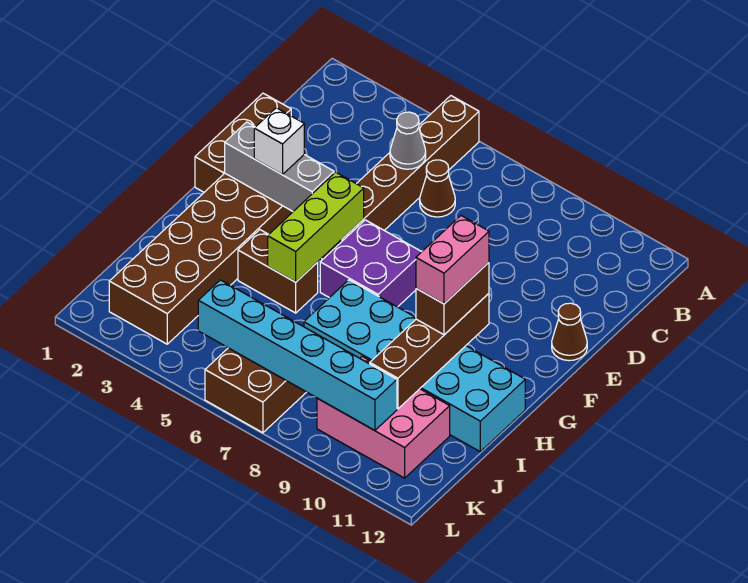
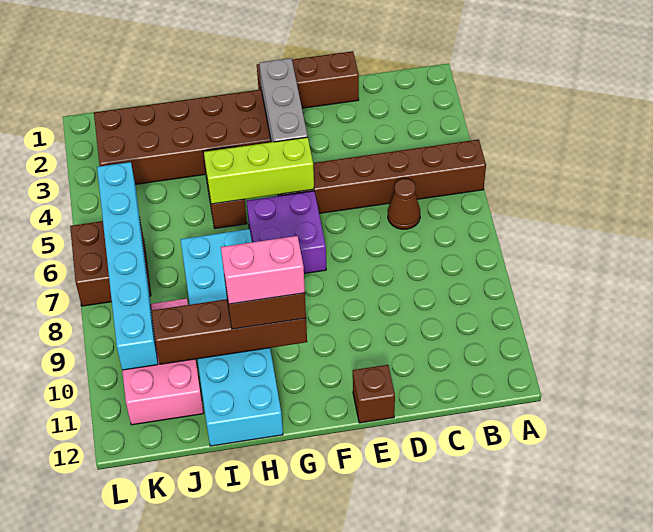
grey cone C5 level 2 -> none
brown cone E12 level 1 -> brown brick E12 level 1
white brick F3 level 3 -> none

